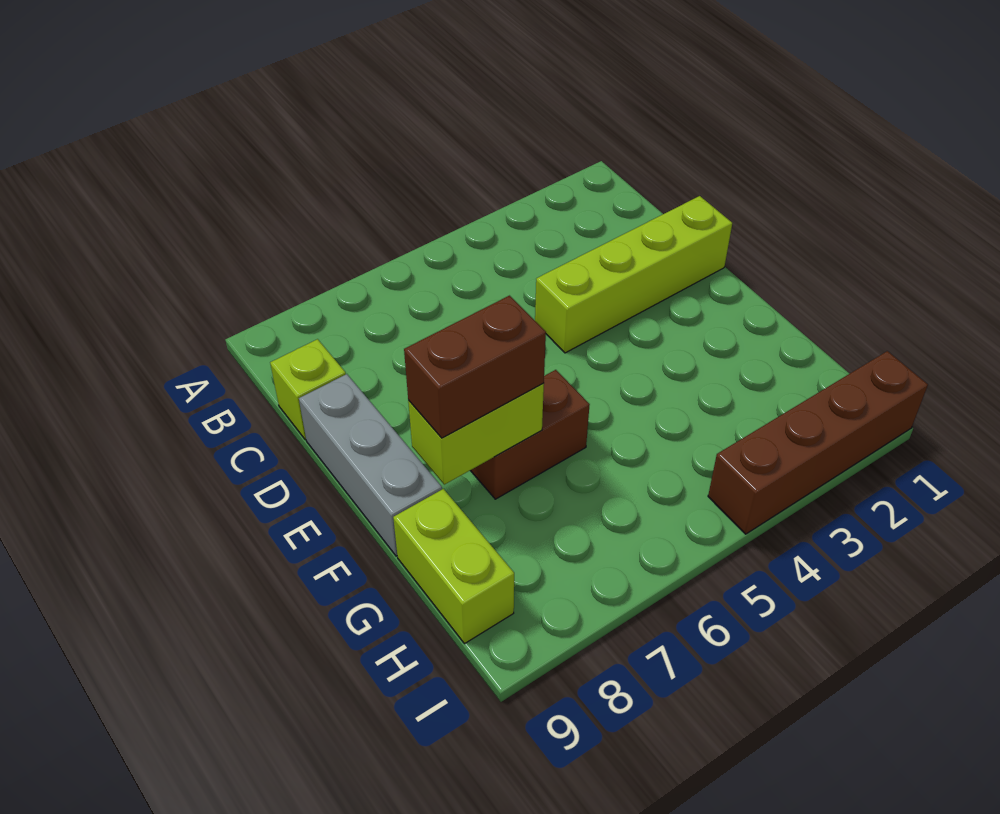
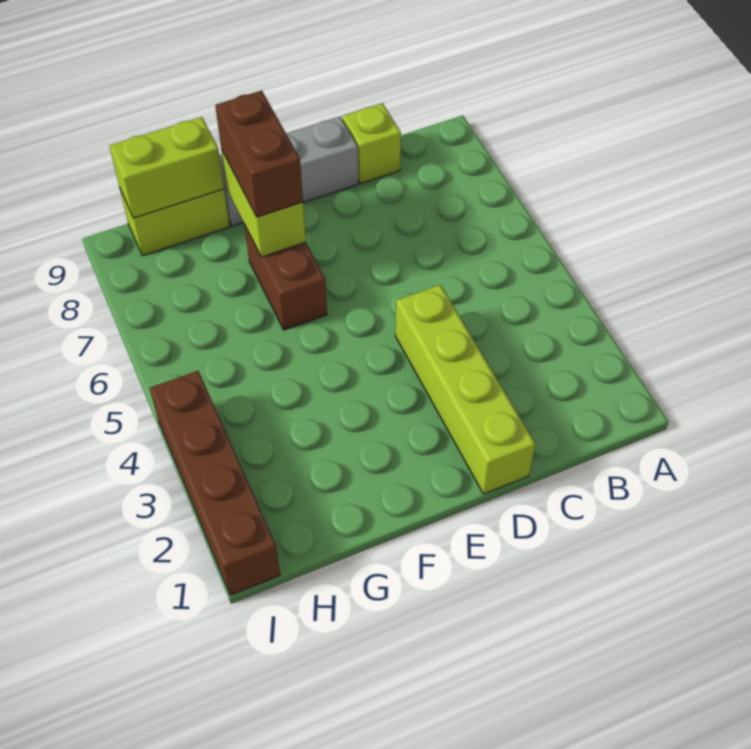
none -> lime brick G9:H9 level 2

